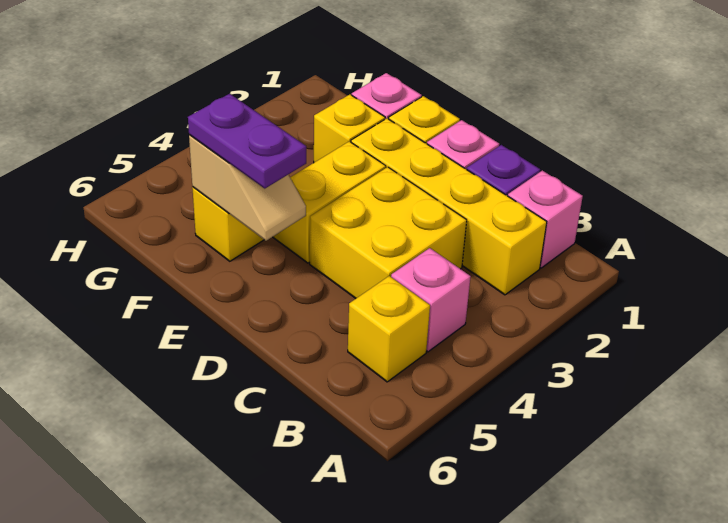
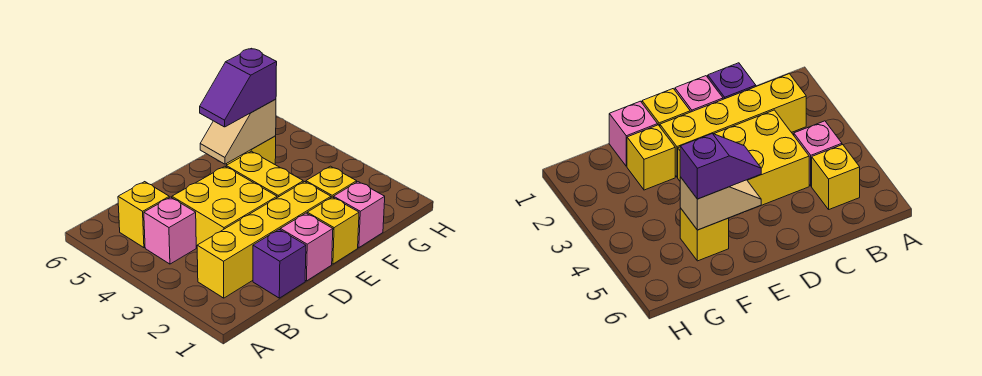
pink brick B1 level 1 -> none
purple plate E5:F5 level 3 -> purple slope E5:F5 level 3 top F

